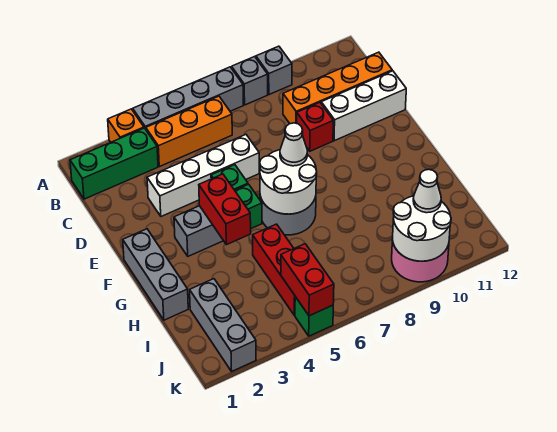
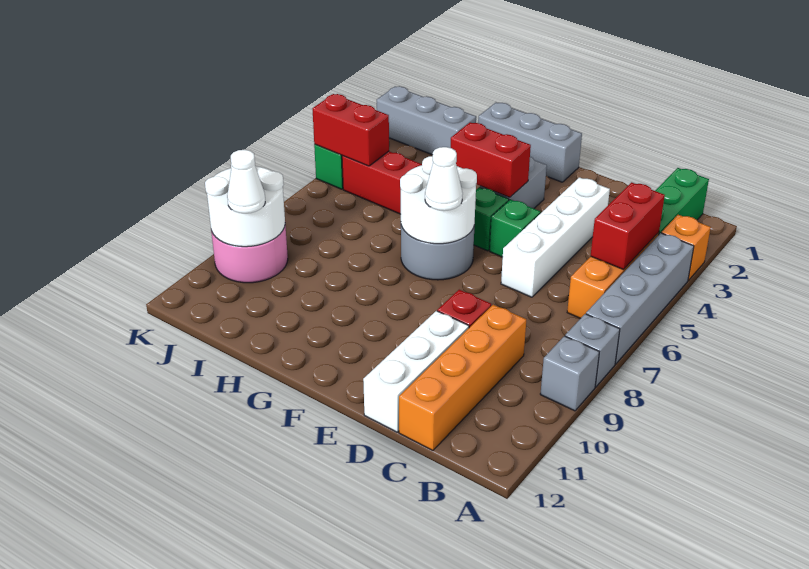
none -> red brick B4:B5 level 2

